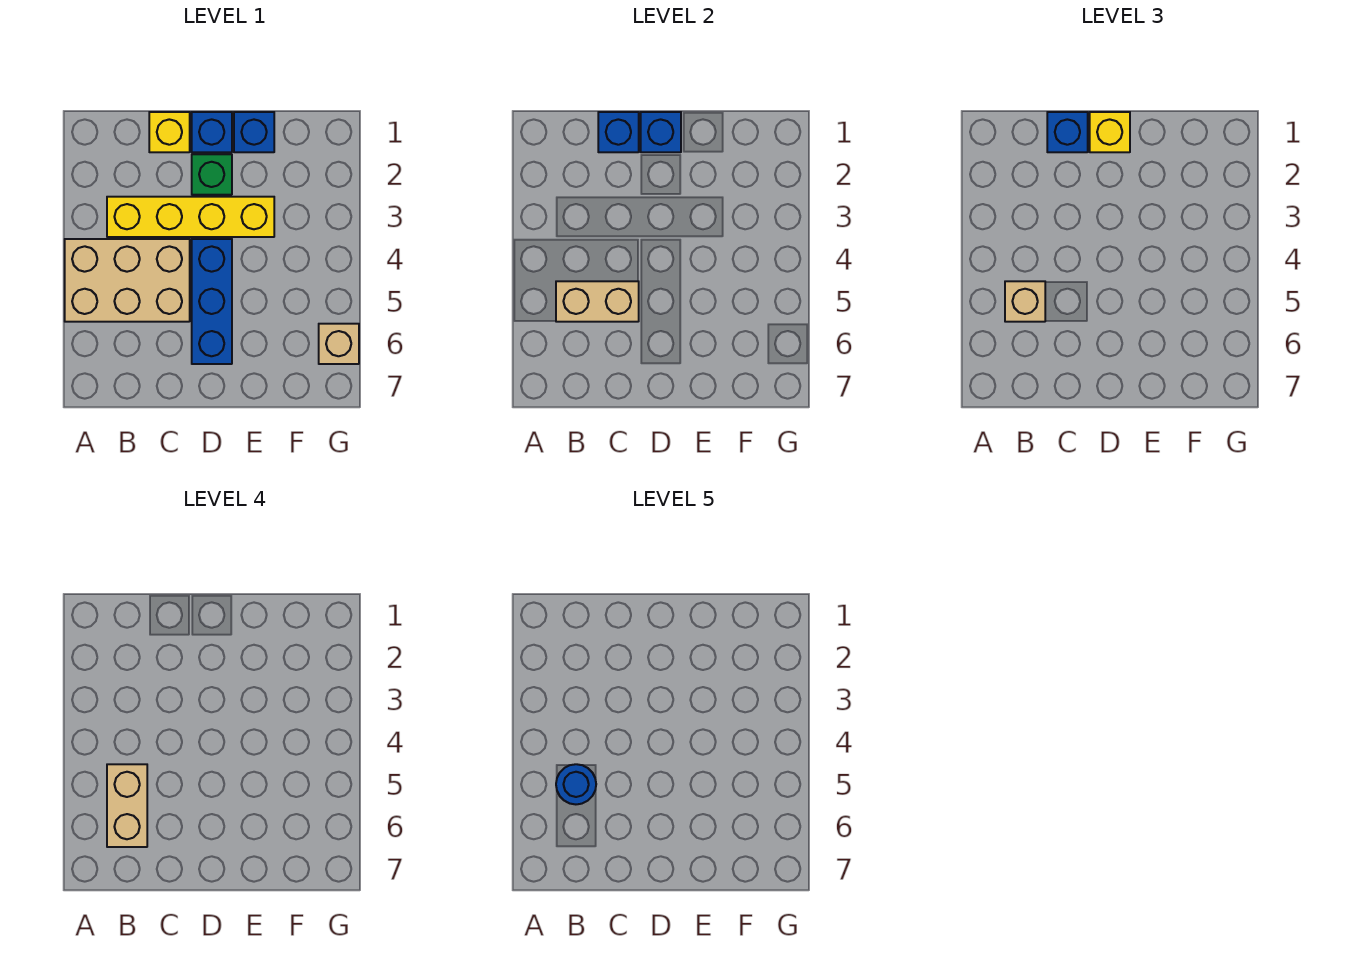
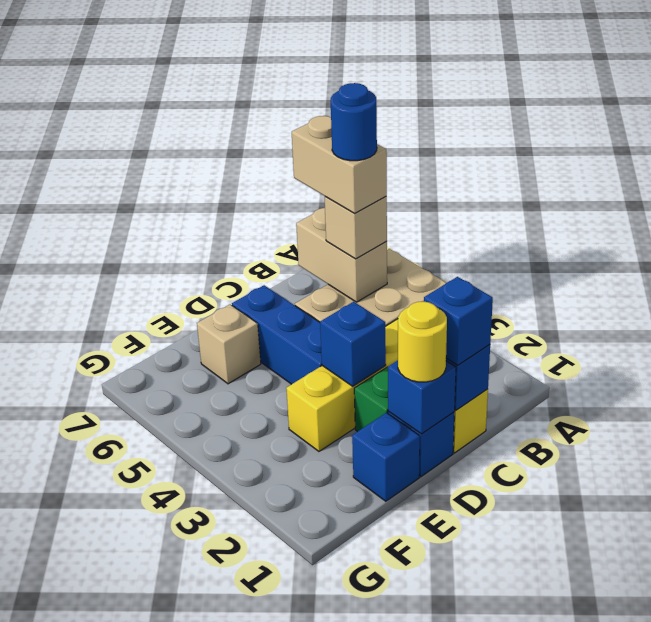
tan brick B5:C5 level 2 -> tan brick B5:B6 level 2
yellow brick D1 level 3 -> yellow round brick D1 level 3
none -> blue brick D3 level 2
tan brick G6 level 1 -> tan brick E6 level 1

